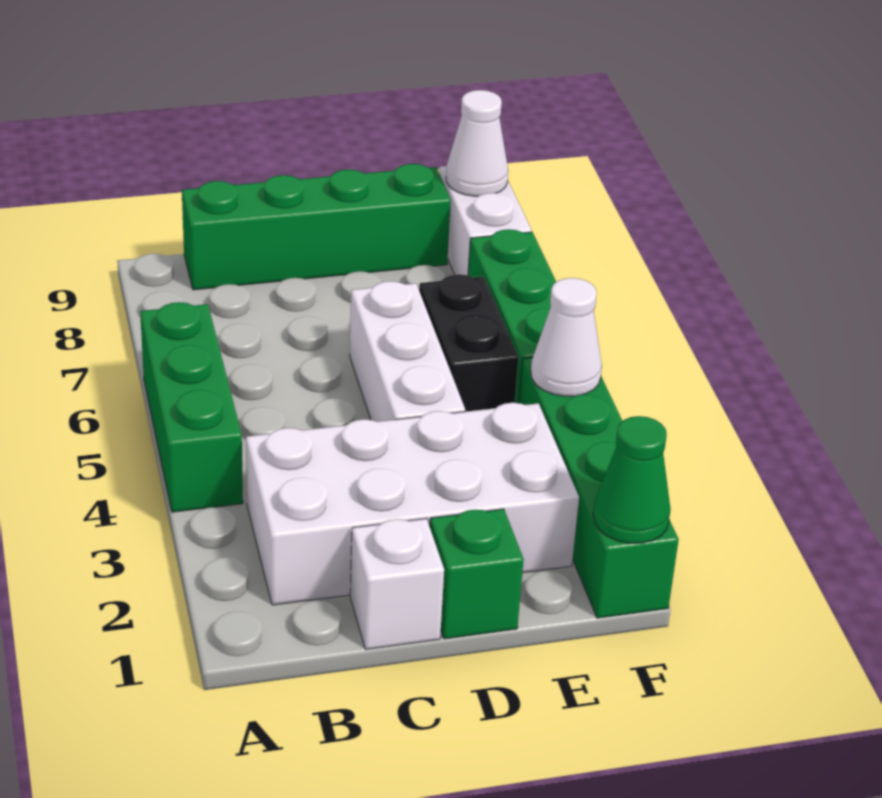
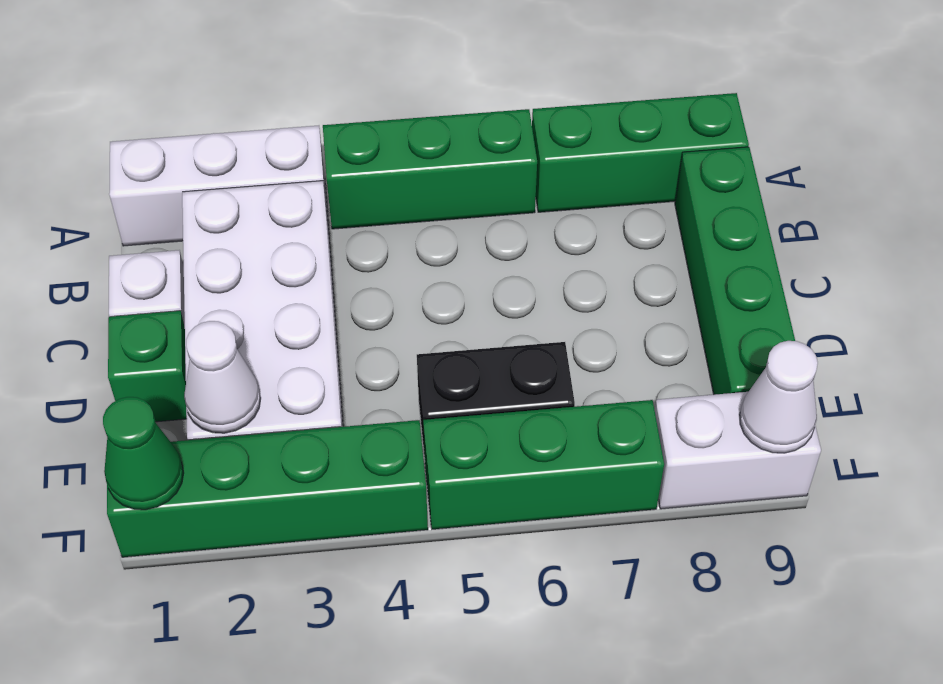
none -> green brick A7:A9 level 1
white brick D4:D6 level 1 -> white brick A1:A3 level 1
white cone F4 level 2 -> white cone E2 level 2

